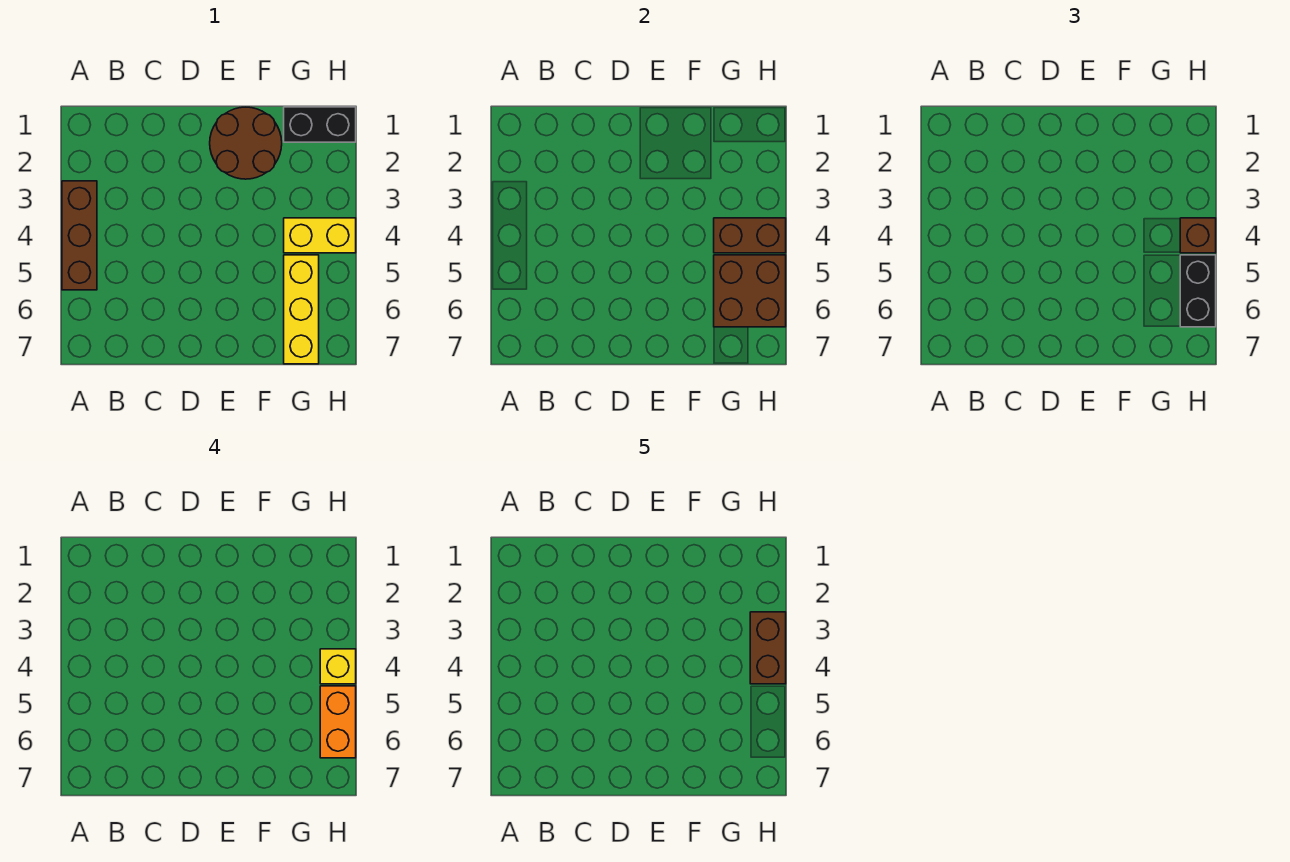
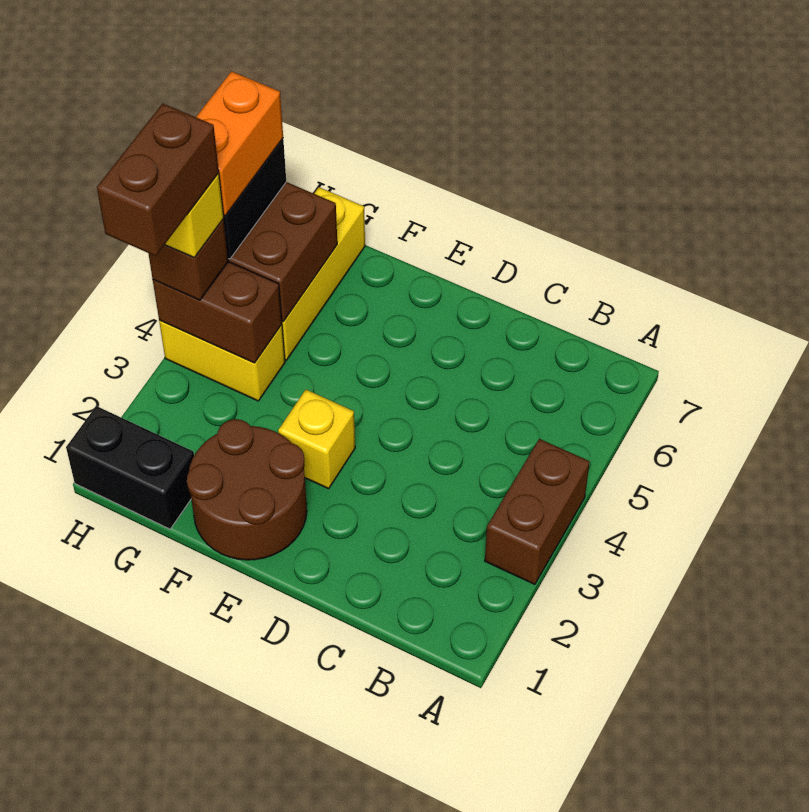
brown brick A3:A5 level 1 -> brown brick A3:A4 level 1
none -> yellow brick E3 level 1

